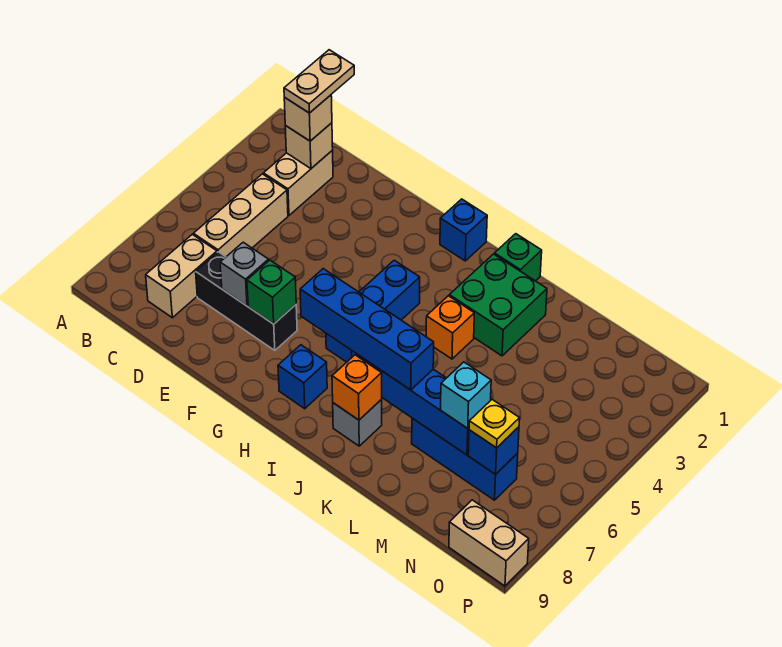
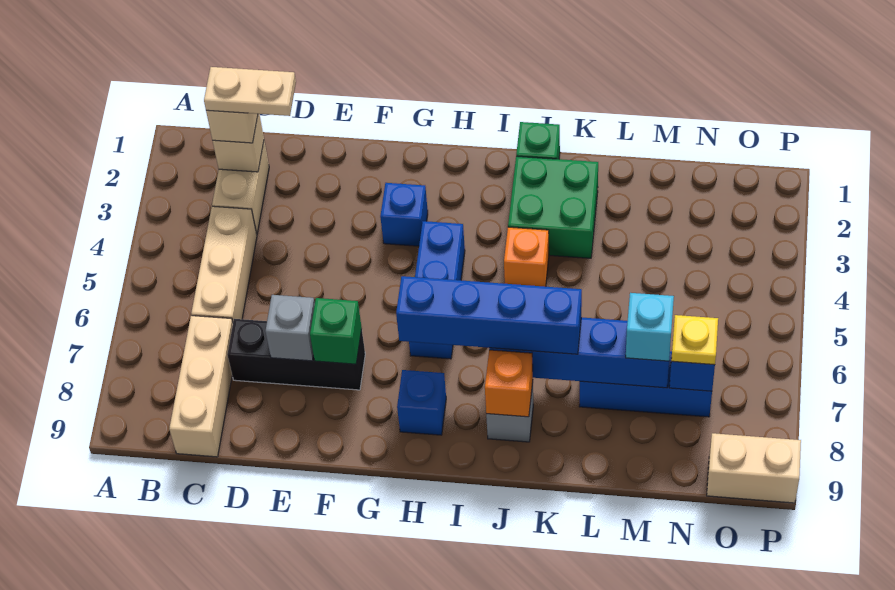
tan plate C1:C2 level 4 -> tan plate C2:D2 level 4
tan brick C7:C8 level 1 -> tan brick C7:C9 level 1
blue brick H1 level 1 -> blue brick G3 level 1

